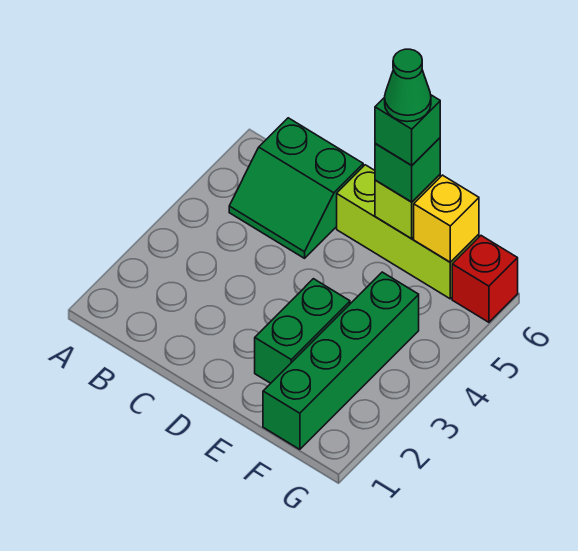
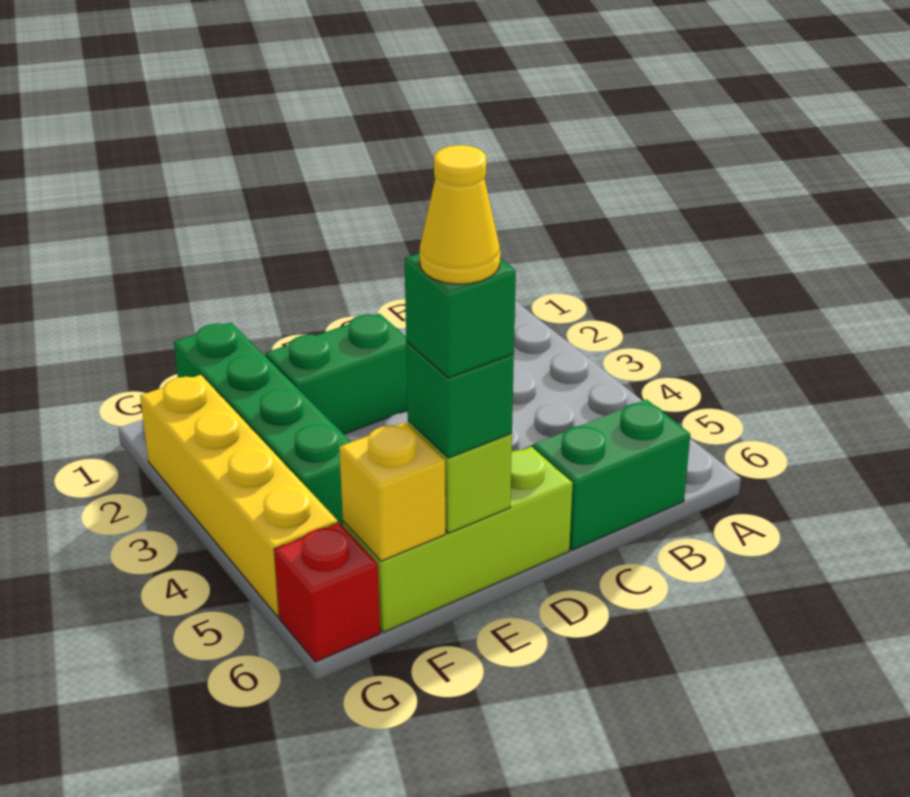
green brick E2:E3 level 1 -> green brick D2:E2 level 1
green cone E6 level 5 -> yellow cone E6 level 5
none -> yellow brick G2:G5 level 1

